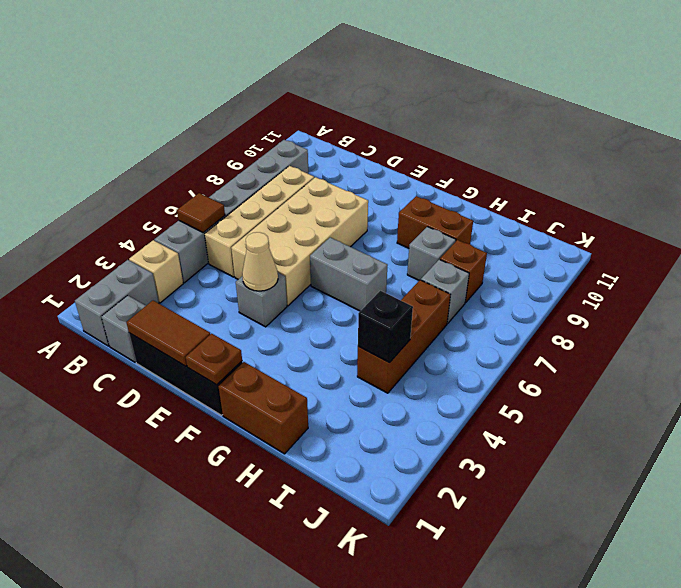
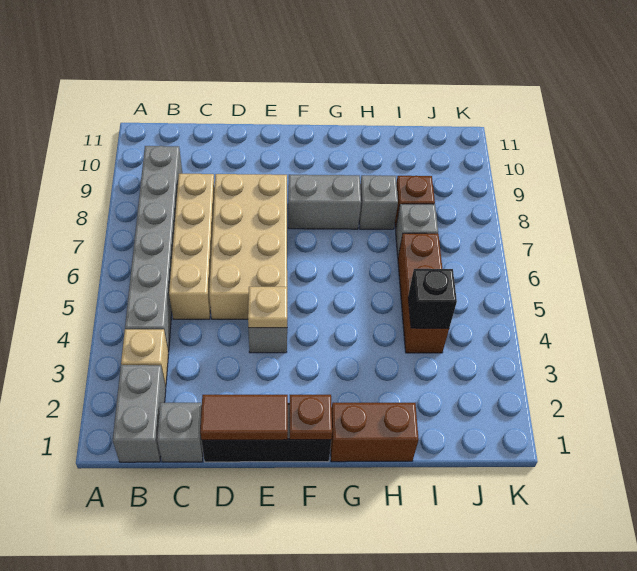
brown tile B5 level 2 -> none
tan cone E4 level 2 -> tan plate E4 level 2
grey brick F6:G6 level 1 -> grey brick F8:G8 level 1
brown brick G9:H9 level 1 -> none

